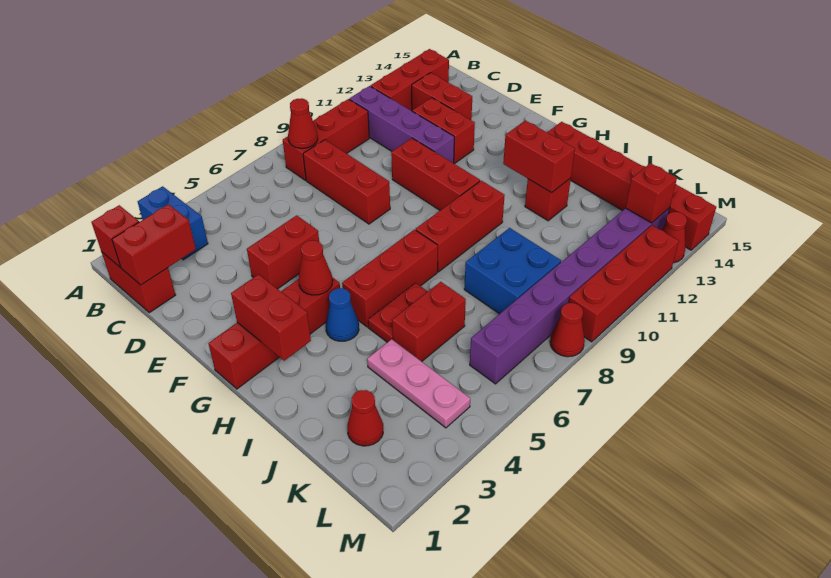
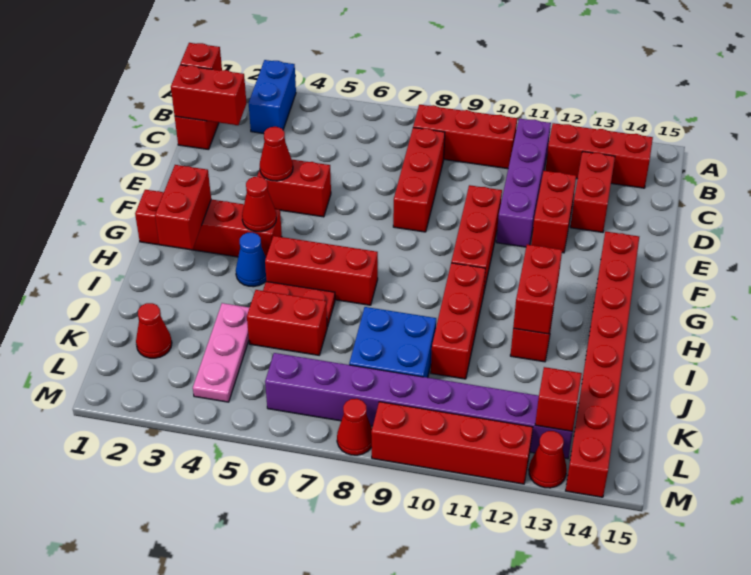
red cone B8 level 2 -> red cone E4 level 2
red brick H8:H10 level 1 -> red brick H10:J10 level 1
red brick H14:M14 level 1 -> red brick F14:M14 level 1

